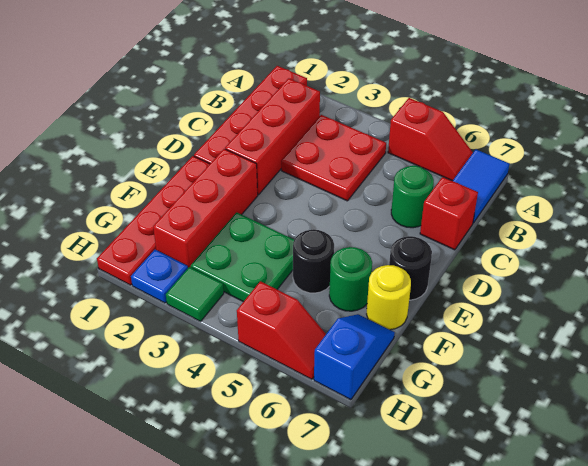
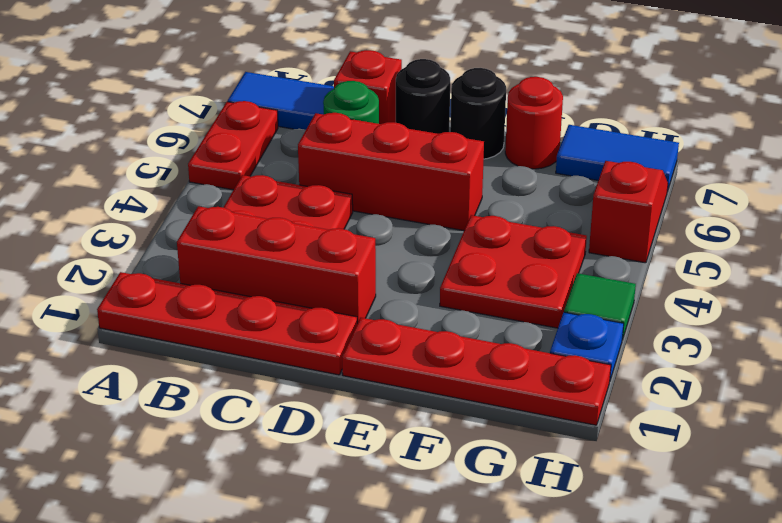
red slope A5:A6 level 1 top 5 -> red plate A5:A6 level 1
red brick E2:G2 level 1 -> red brick C5:E5 level 1
green plate F3:G4 level 1 -> red plate F3:G4 level 1
black round brick F5 level 1 -> black round brick D7 level 1
green round brick F6 level 1 -> none
yellow round brick F7 level 1 -> red round brick F7 level 1
blue slope G7:H7 level 1 top H -> blue tile G7:H7 level 1

